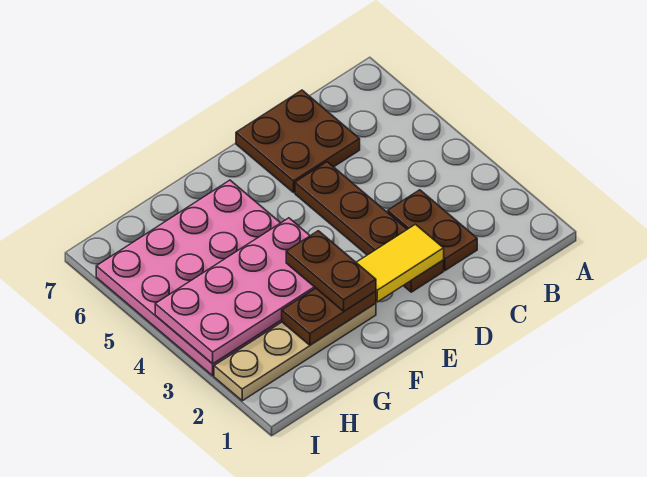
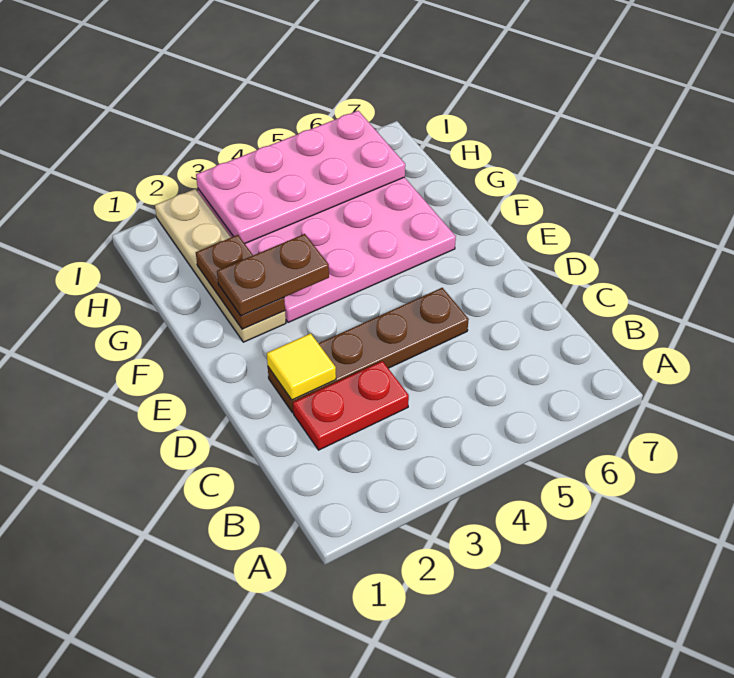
brown plate C2:C3 level 1 -> red plate C2:C3 level 1
brown plate C6:D7 level 1 -> none
yellow tile D2:E2 level 2 -> yellow tile D2 level 2
pink plate F3:I4 level 2 -> pink plate H3:I6 level 2

